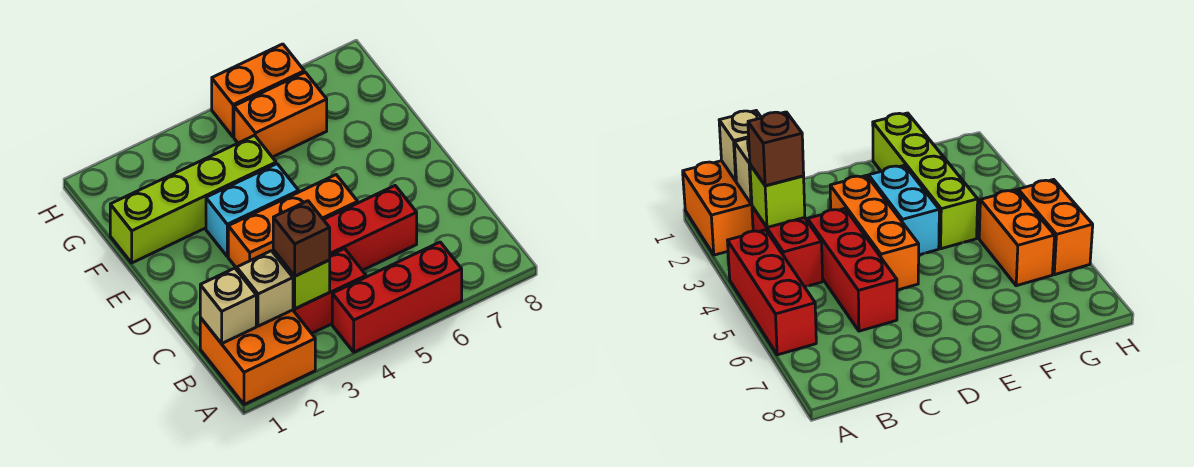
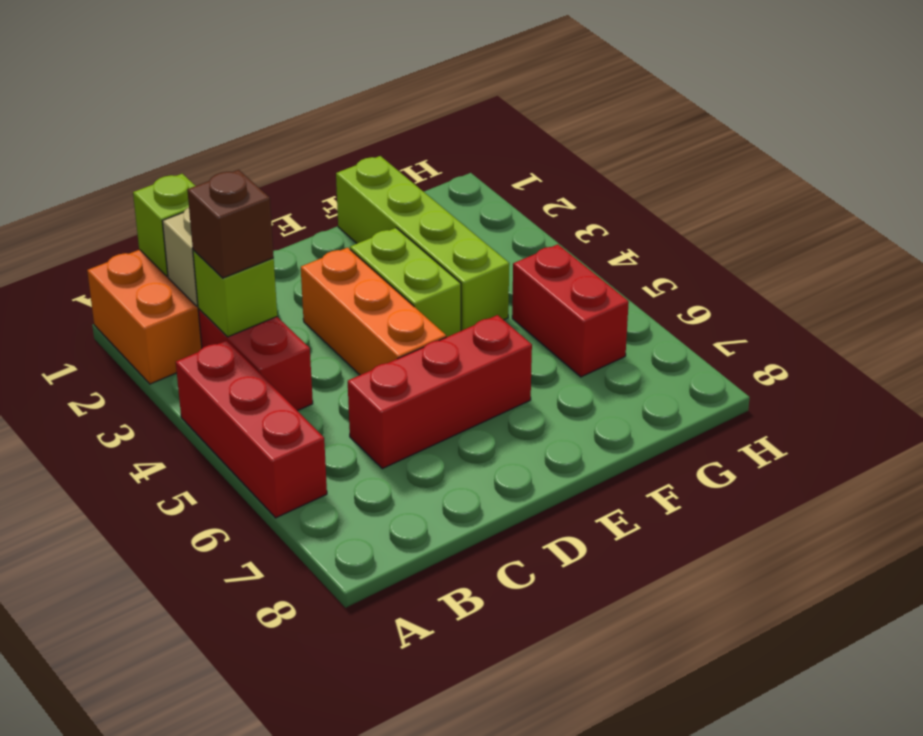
tan brick B1 level 2 -> lime brick B1 level 2
red brick C4:C6 level 1 -> red brick C6:E6 level 1
cyan brick E3:E4 level 1 -> lime brick E3:E4 level 1
orange brick G5:G6 level 1 -> red brick G5:G6 level 1
orange brick H5:H6 level 1 -> none

